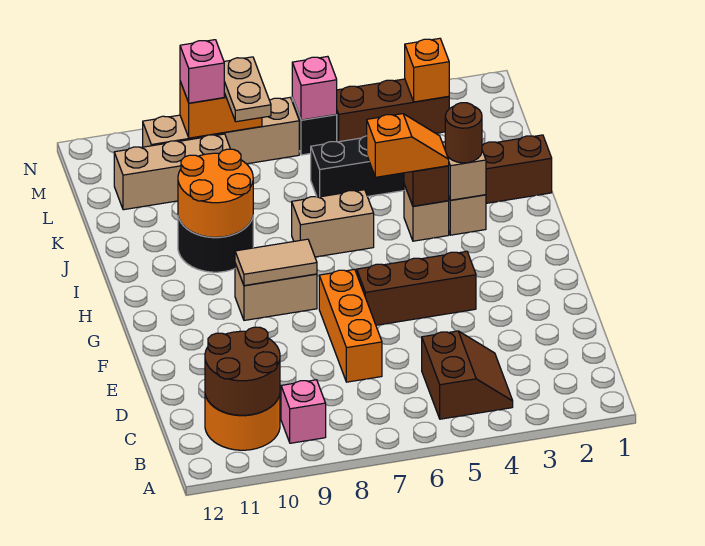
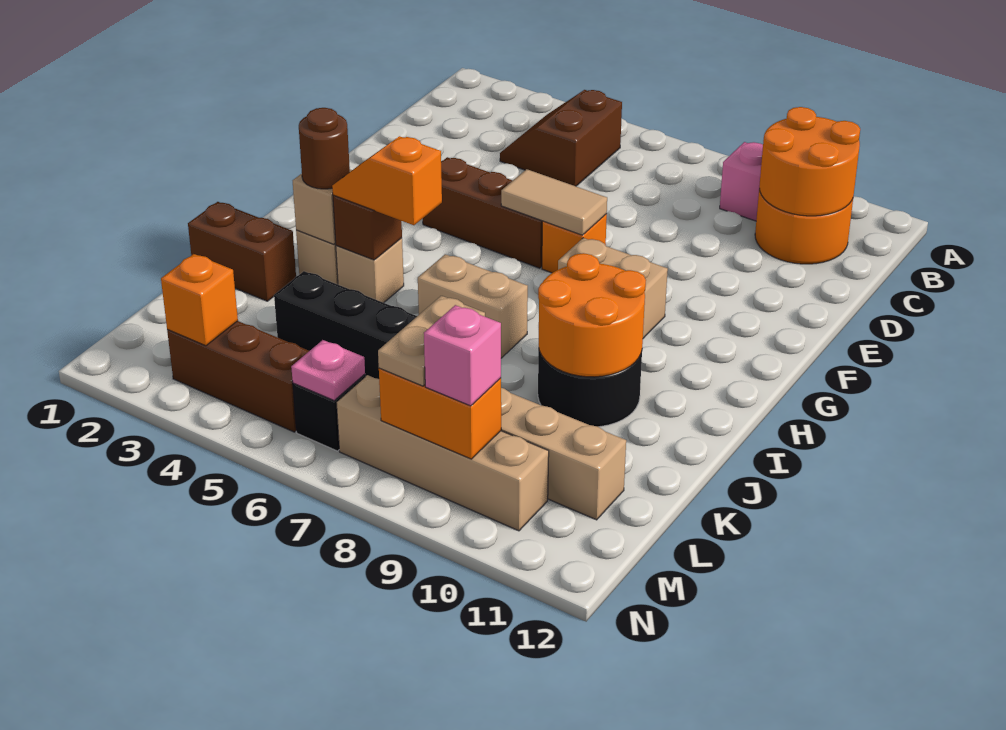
brown round brick B10:C11 level 2 -> orange round brick B10:C11 level 2
orange brick D7:F7 level 1 -> orange brick F7 level 1
tan tile G8:G9 level 2 -> tan tile F6:F7 level 2
pink brick M6 level 2 -> pink plate M6 level 2

